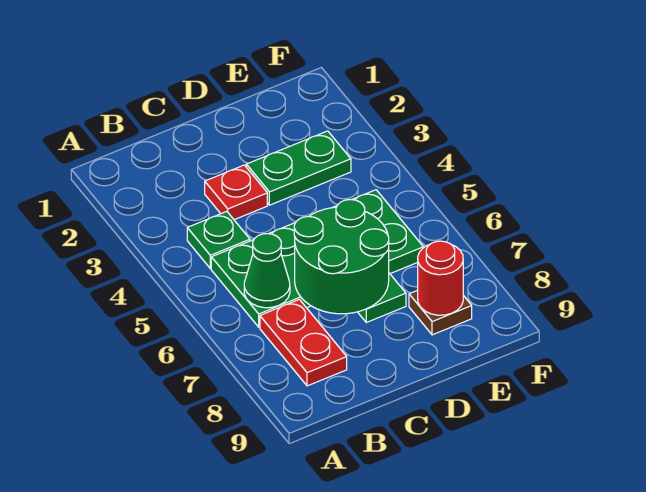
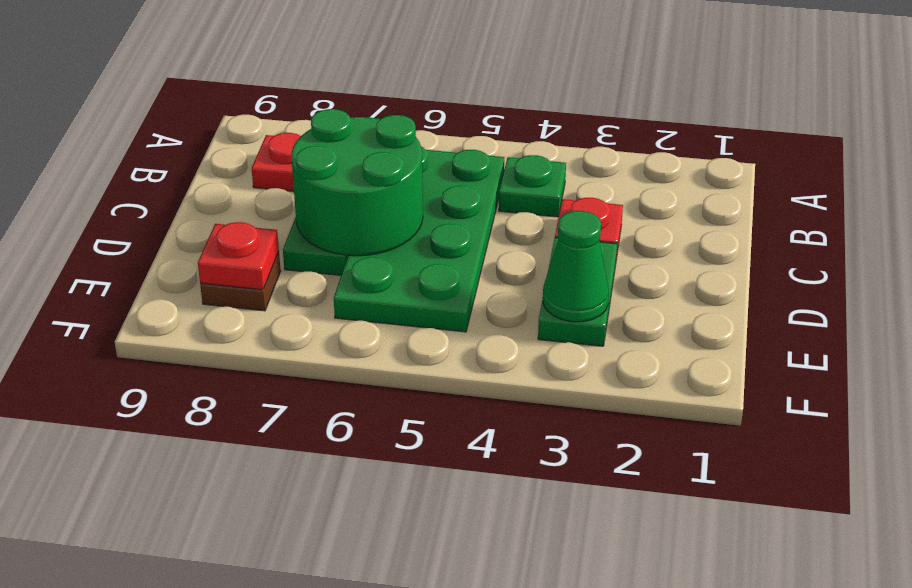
green cone B6 level 2 -> green cone E3 level 2
red round brick E8 level 2 -> red plate E8 level 2

